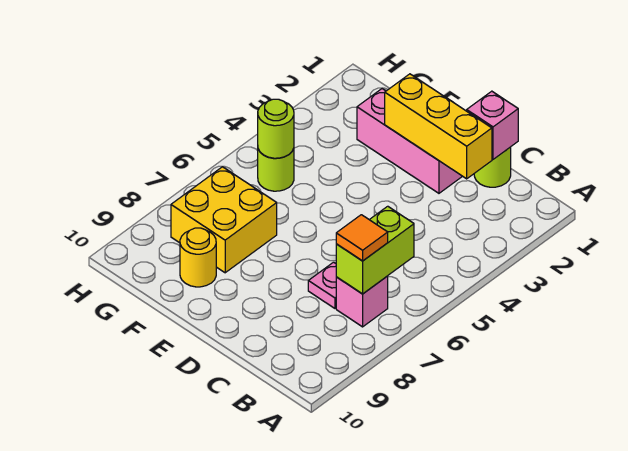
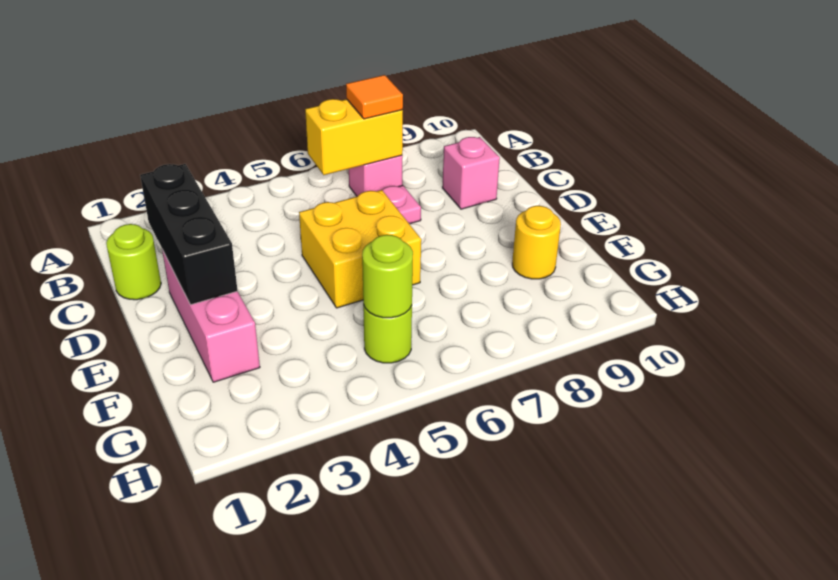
lime brick B6:B7 level 2 -> yellow brick B6:B7 level 2
pink brick C1 level 2 -> pink brick C9 level 1
yellow brick C2:E2 level 2 -> black brick C2:E2 level 2
yellow brick F7:G8 level 1 -> yellow brick D5:E6 level 1

